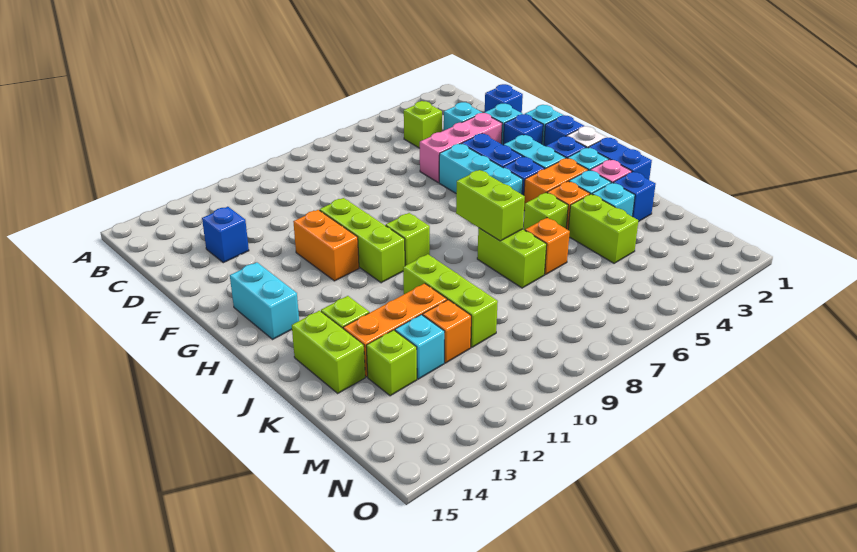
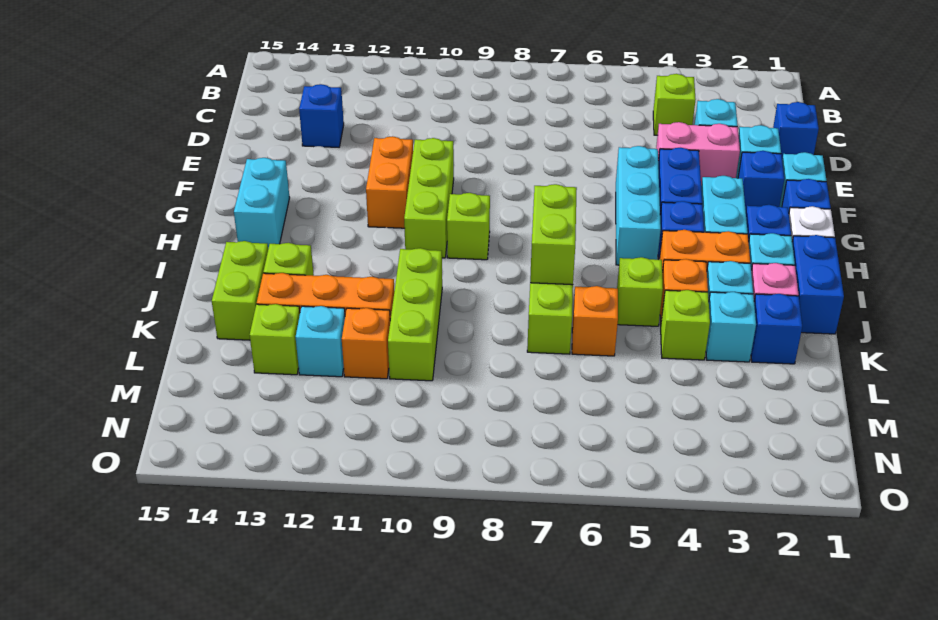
pink brick E3:E5 level 1 -> pink brick E3:E4 level 1
lime brick K4:L4 level 1 -> lime brick K4 level 1

